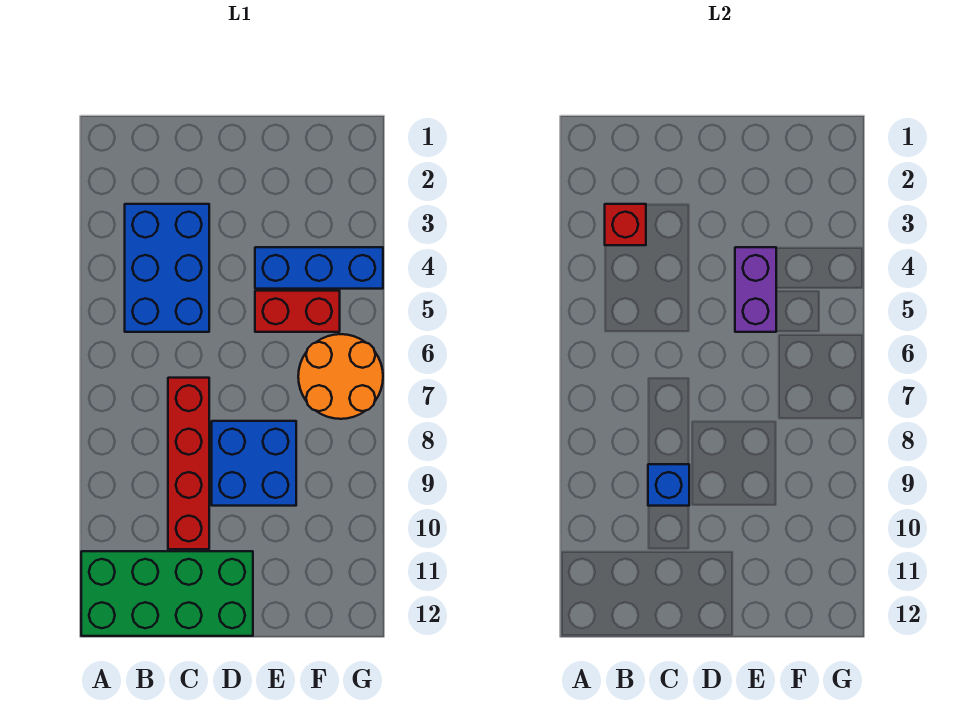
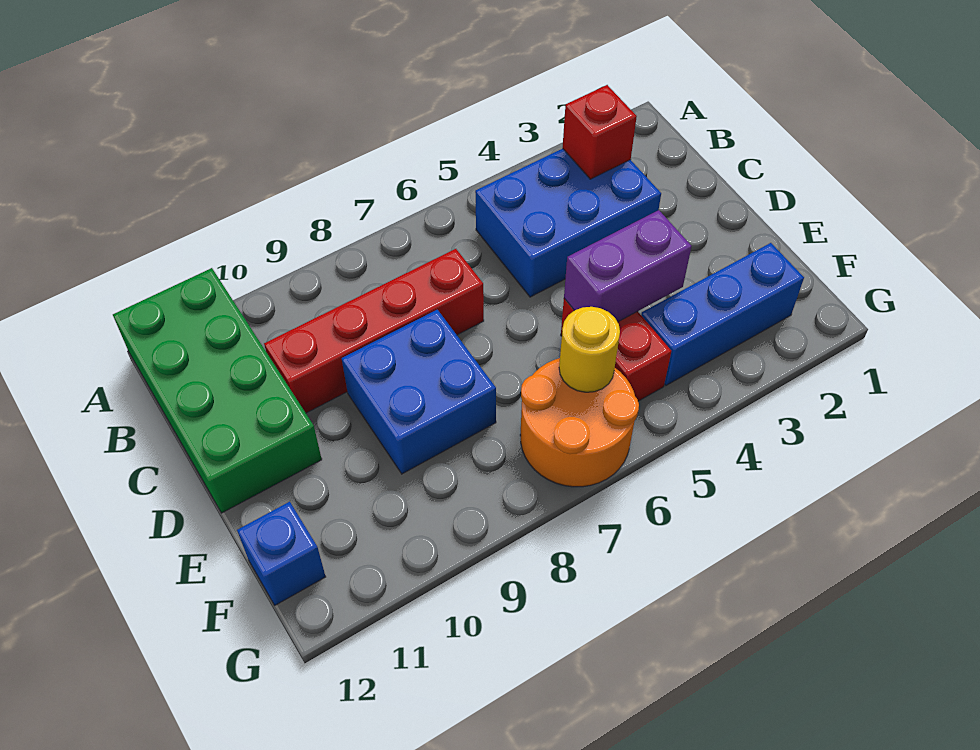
blue brick C9 level 2 -> blue brick F12 level 1
blue brick E4:G4 level 1 -> blue brick F2:F4 level 1
none -> yellow round brick F6 level 2

